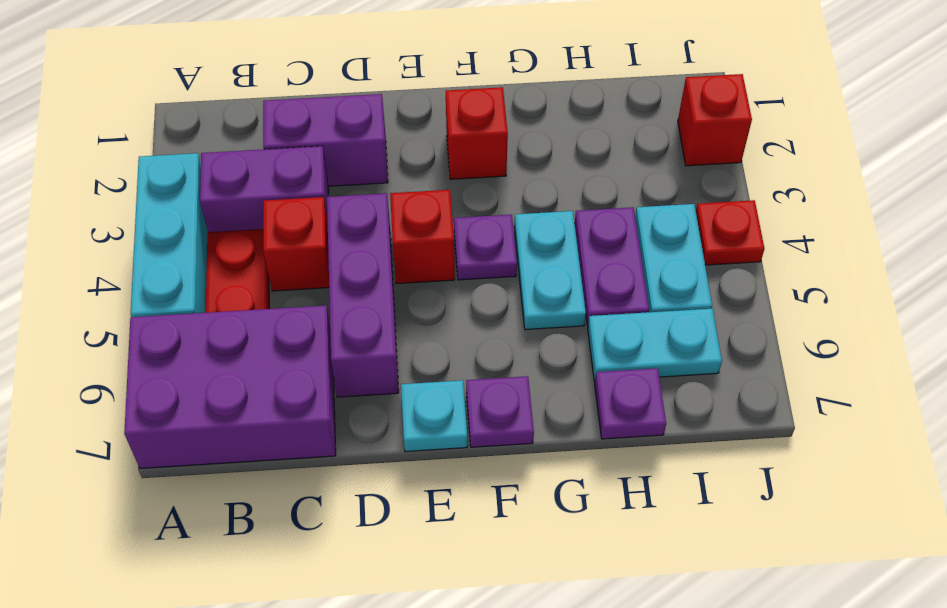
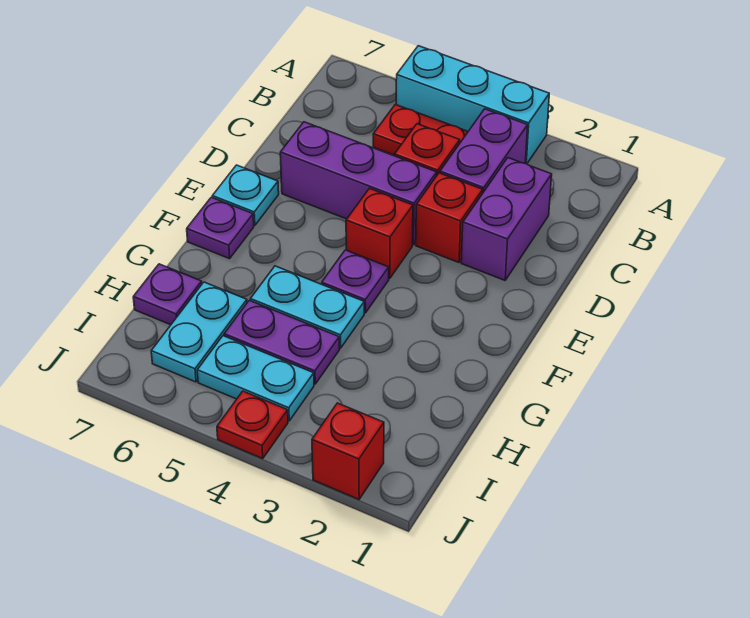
purple brick A6:C7 level 1 -> none
red brick F2 level 1 -> red brick D3 level 1

